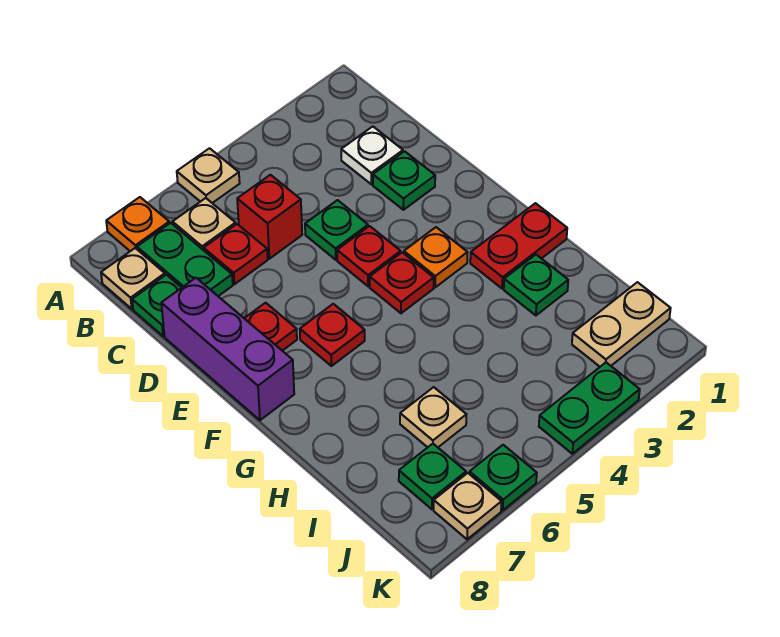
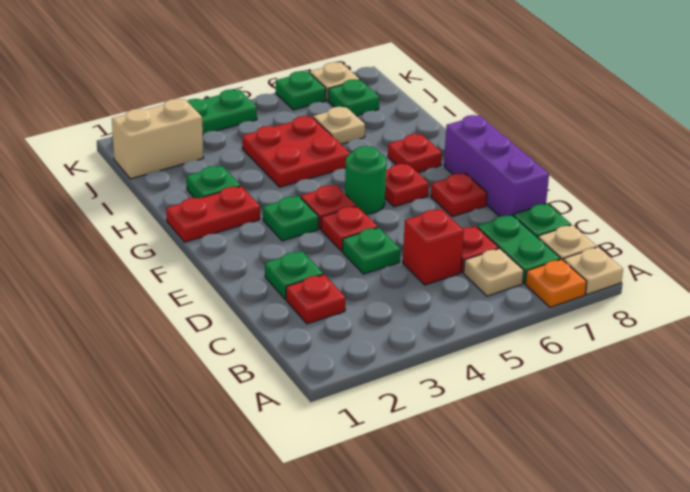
tan plate A5 level 1 -> tan plate A8 level 1
white plate C2 level 1 -> red plate C2 level 1
orange plate F3 level 1 -> green plate F3 level 1
none -> green round brick F5 level 1
none -> red plate G7 level 1
none -> red plate H4:I5 level 1
tan plate J1:J2 level 1 -> tan brick J1:J2 level 1

